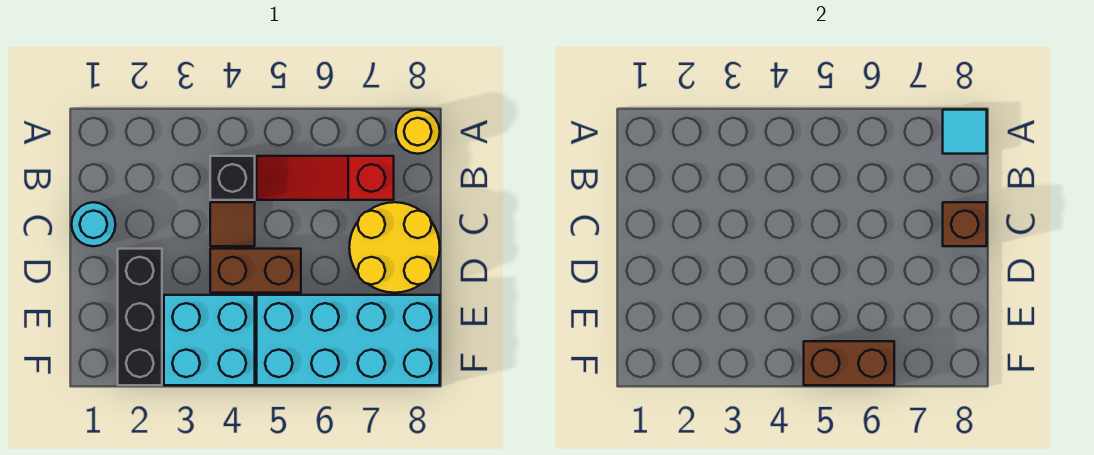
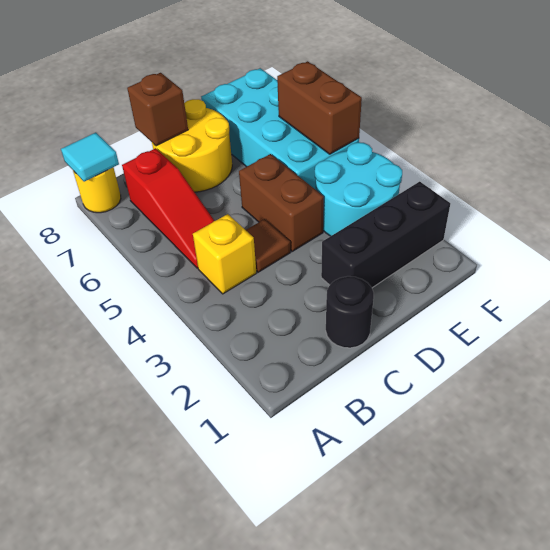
black brick B4 level 1 -> yellow brick B4 level 1
cyan round brick C1 level 1 -> black round brick C1 level 1
cyan brick E3:F4 level 1 -> cyan round brick E3:F4 level 1

